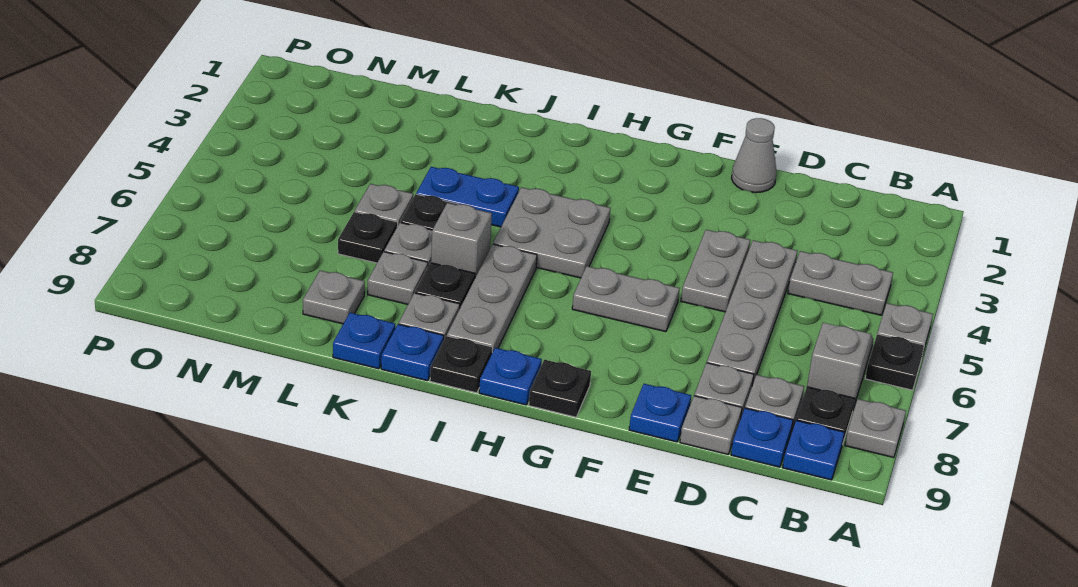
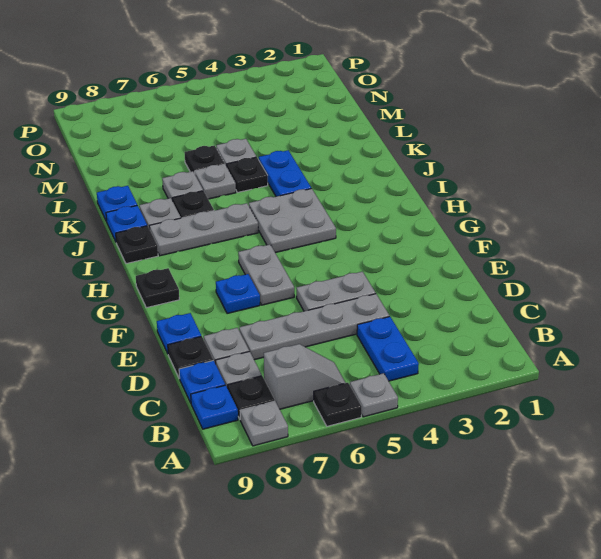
grey plate B4:C4 level 1 -> blue plate B4:C4 level 1
grey plate D9 level 1 -> black plate D9 level 1
grey cone E1 level 1 -> none
blue plate H9 level 1 -> blue plate F7 level 1
grey brick J6 level 1 -> none
grey plate L8 level 1 -> none

